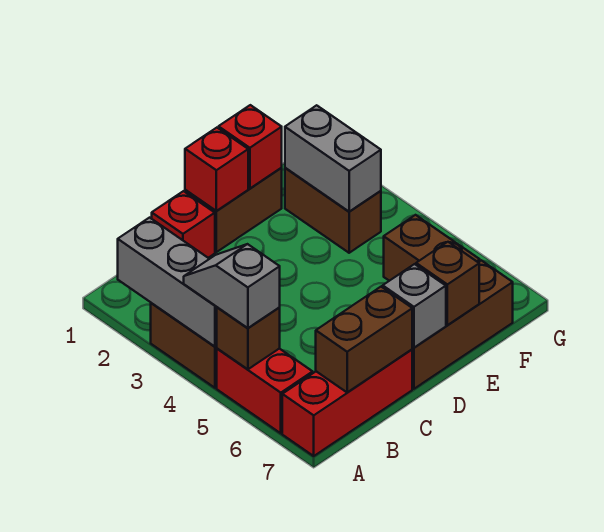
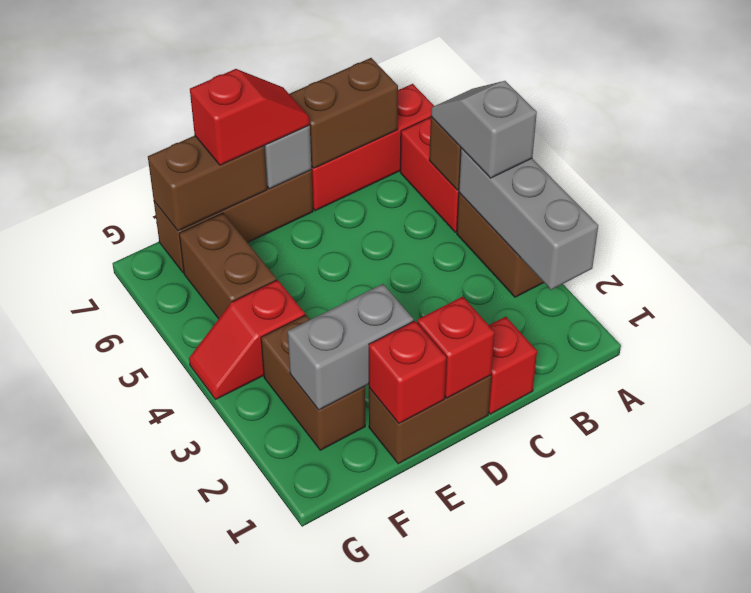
grey slope A4:A5 level 3 top 5 -> grey slope A4:A5 level 3 top 4
none -> red slope D7:E7 level 3 top E
brown brick E7 level 2 -> brown brick E7:F7 level 2
grey brick F2:F3 level 2 -> grey brick E2:F2 level 2
none -> red slope F4:G4 level 1 top F

